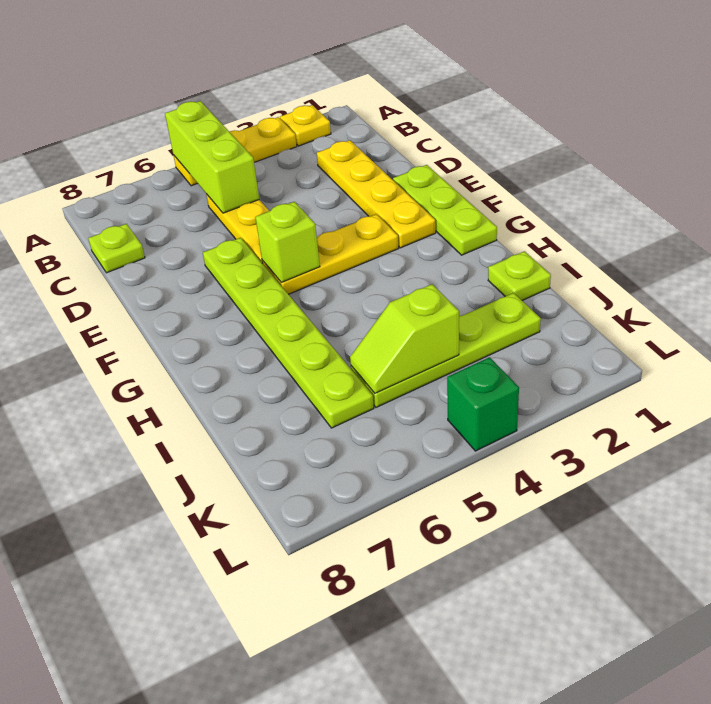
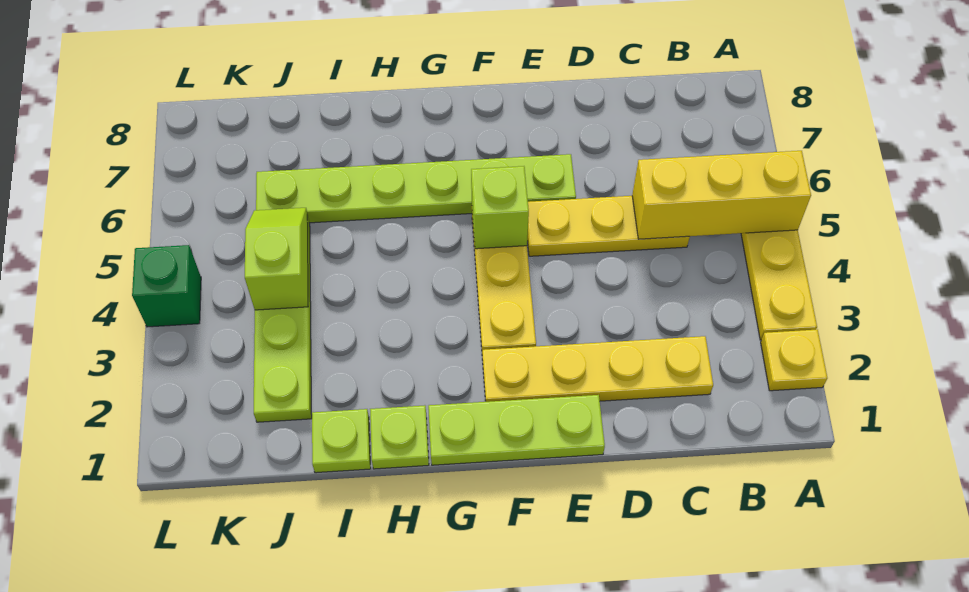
lime brick A5:C5 level 2 -> yellow brick A5:C5 level 2
lime plate C8 level 1 -> lime plate H1 level 1

